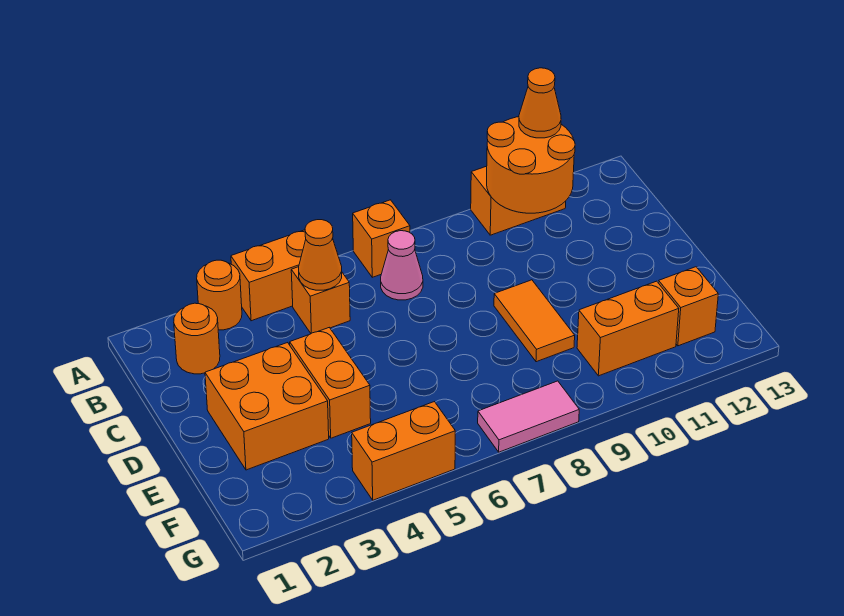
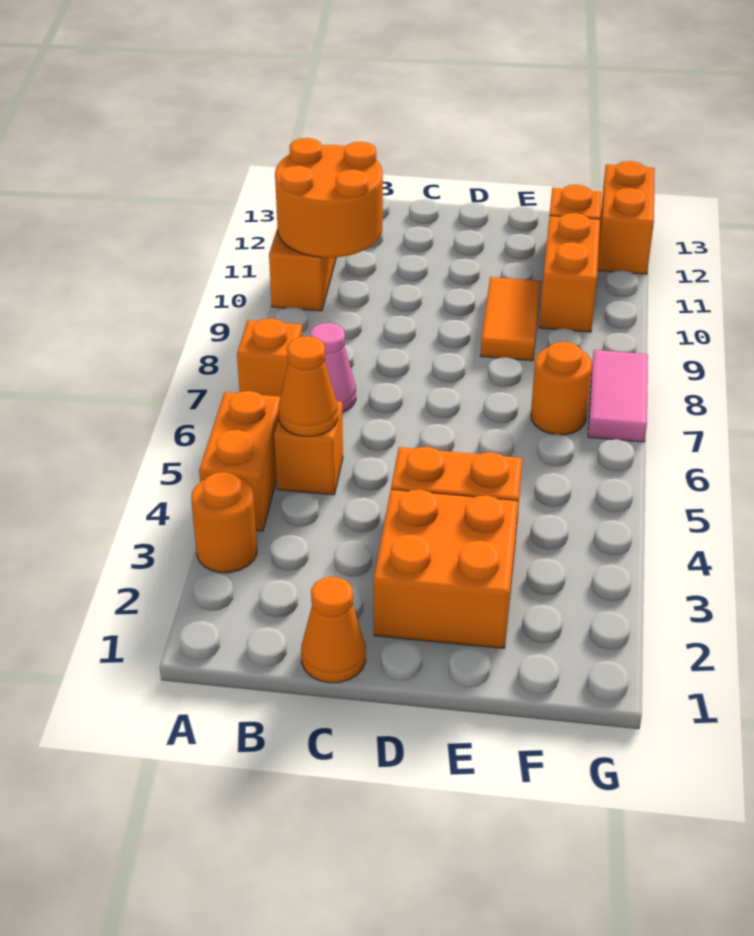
orange cone A11 level 3 -> orange cone C1 level 1
orange round brick B2 level 1 -> orange round brick F7 level 1
orange tile D9:E9 level 1 -> orange tile E9:E10 level 1
orange brick G4:G5 level 1 -> orange brick G12:G13 level 1

